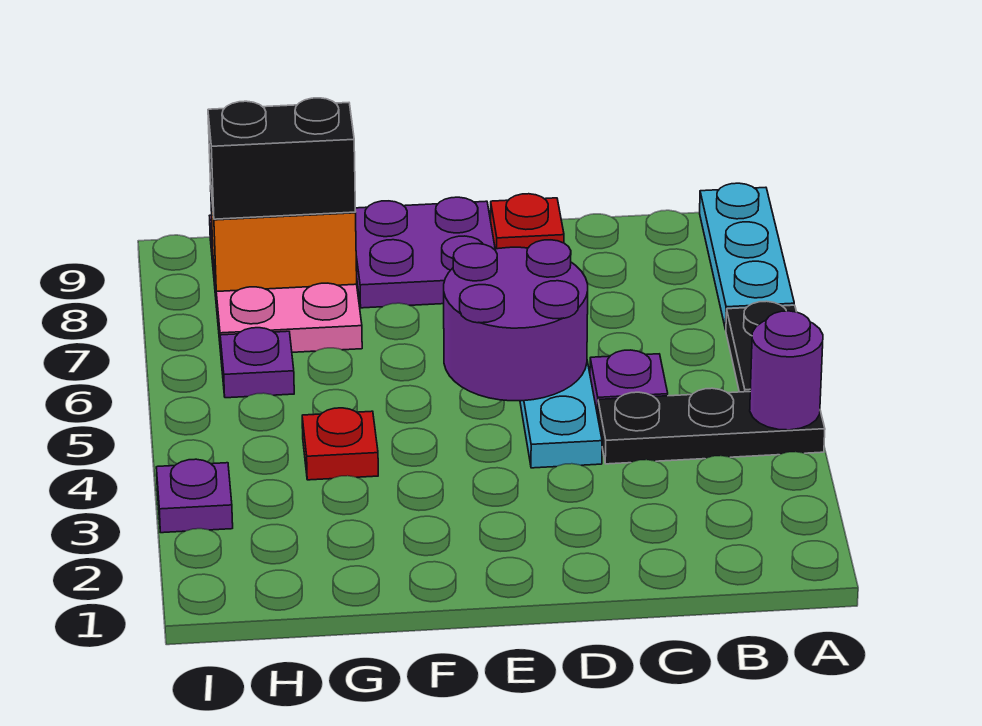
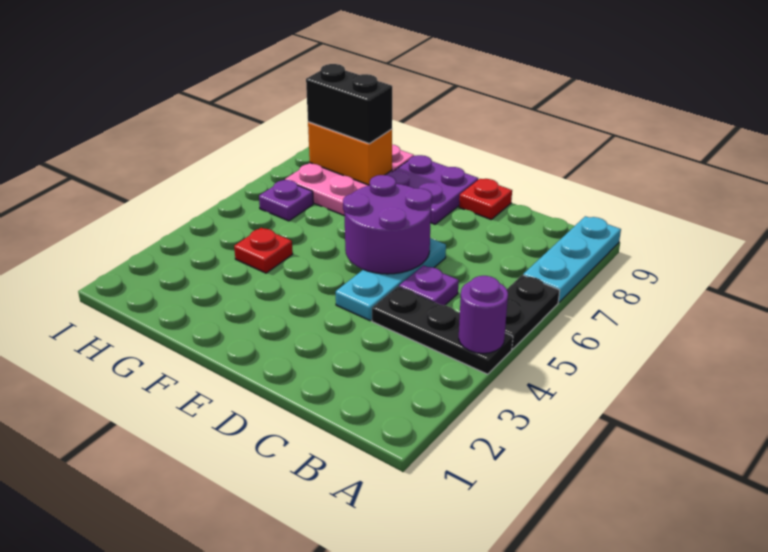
purple plate I3 level 1 -> none

